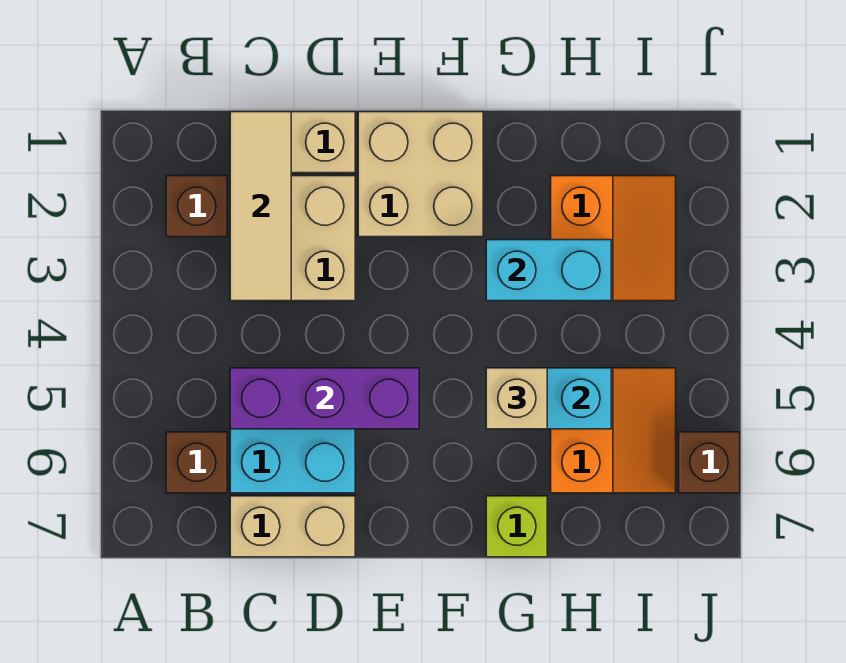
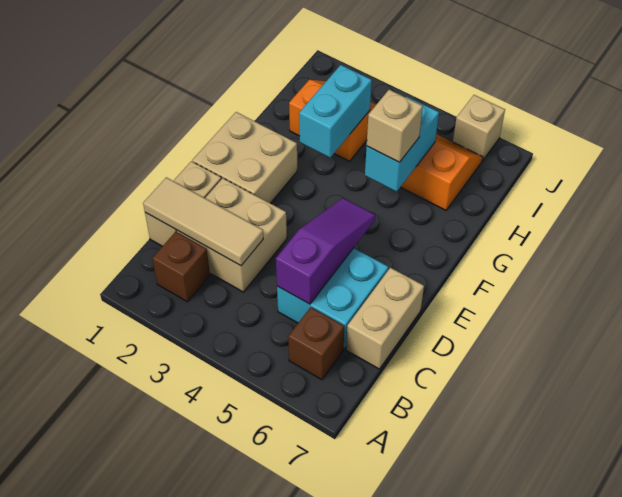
purple brick C5:E5 level 2 -> purple slope C5:E5 level 2 top C
lime brick G7 level 1 -> none
brown brick J6 level 1 -> tan brick J6 level 1

